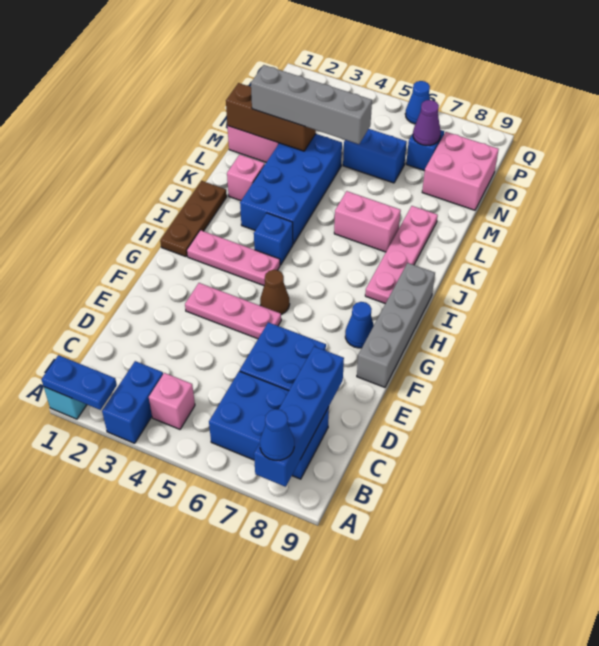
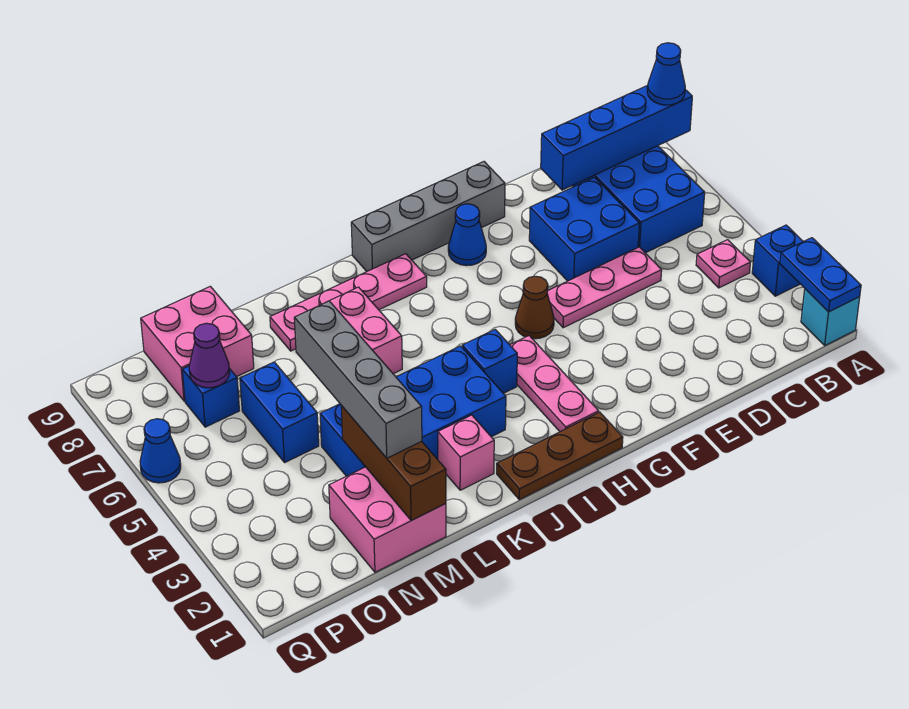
blue brick A3:B3 level 1 -> blue brick A3 level 1
pink brick B4 level 1 -> pink plate B4 level 1
pink plate F3:F5 level 1 -> pink plate D5:F5 level 1

